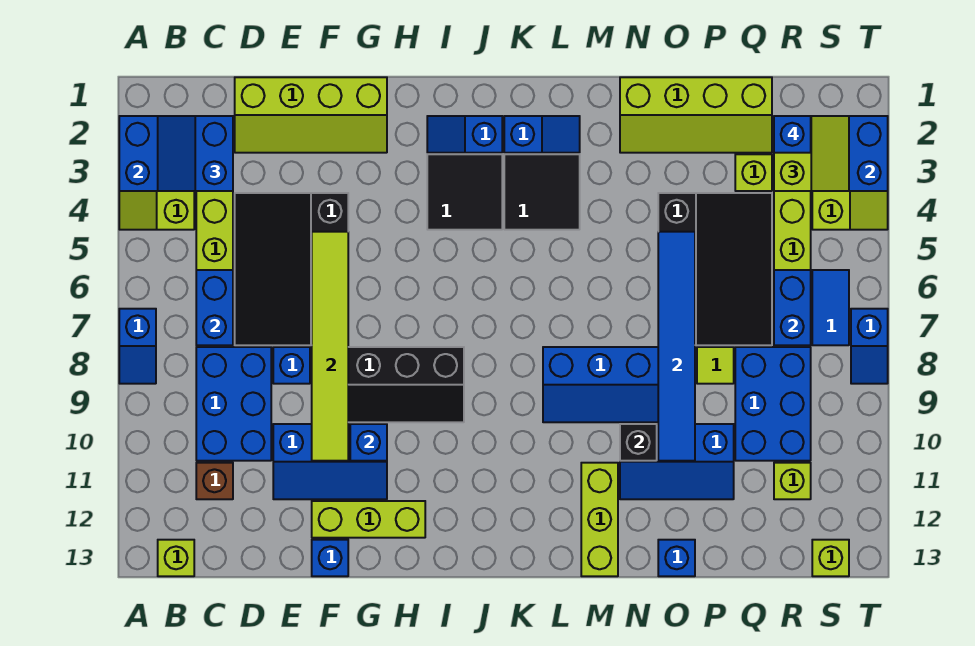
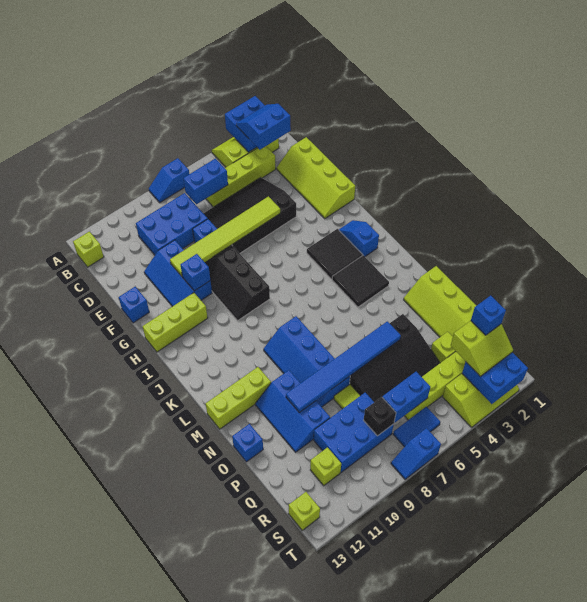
brown brick C11 level 1 -> none
lime brick F12:H12 level 1 -> lime brick H11:H13 level 1
blue slope K2:L2 level 1 top K -> none
black brick N10 level 2 -> black brick R8 level 2

